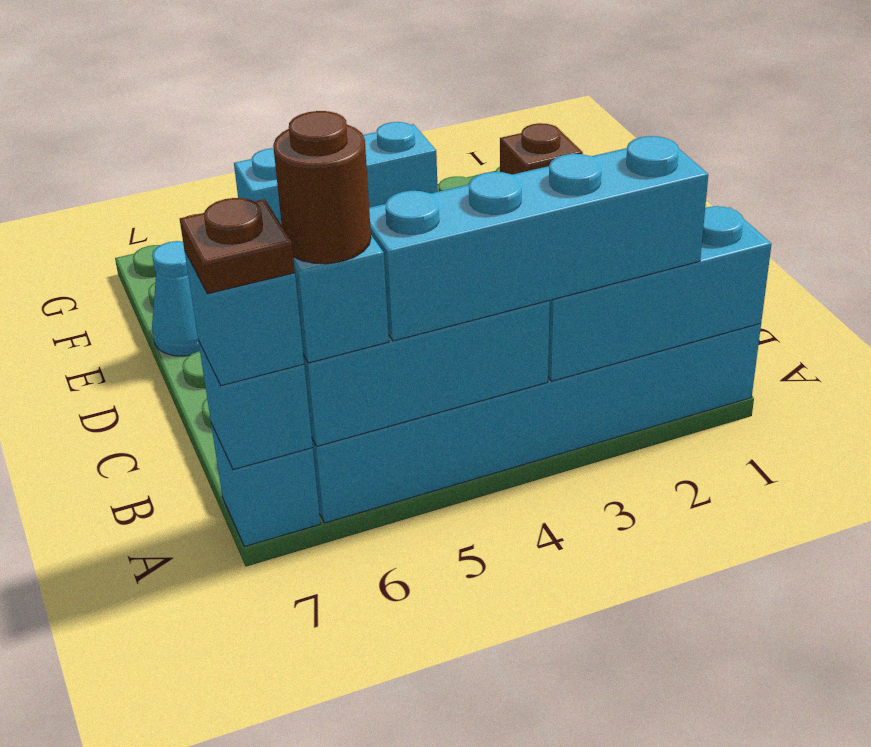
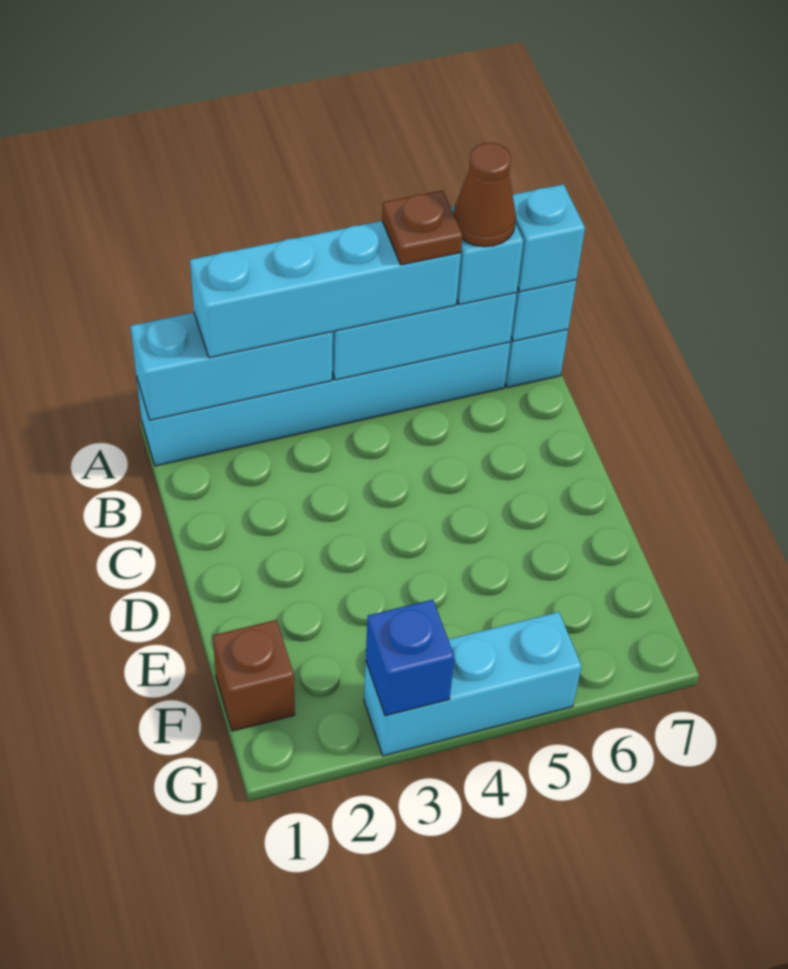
brown round brick A6 level 4 -> brown cone A6 level 4
brown plate A7 level 4 -> brown plate A5 level 4
cyan cone E7 level 1 -> none
none -> blue brick G3 level 2

